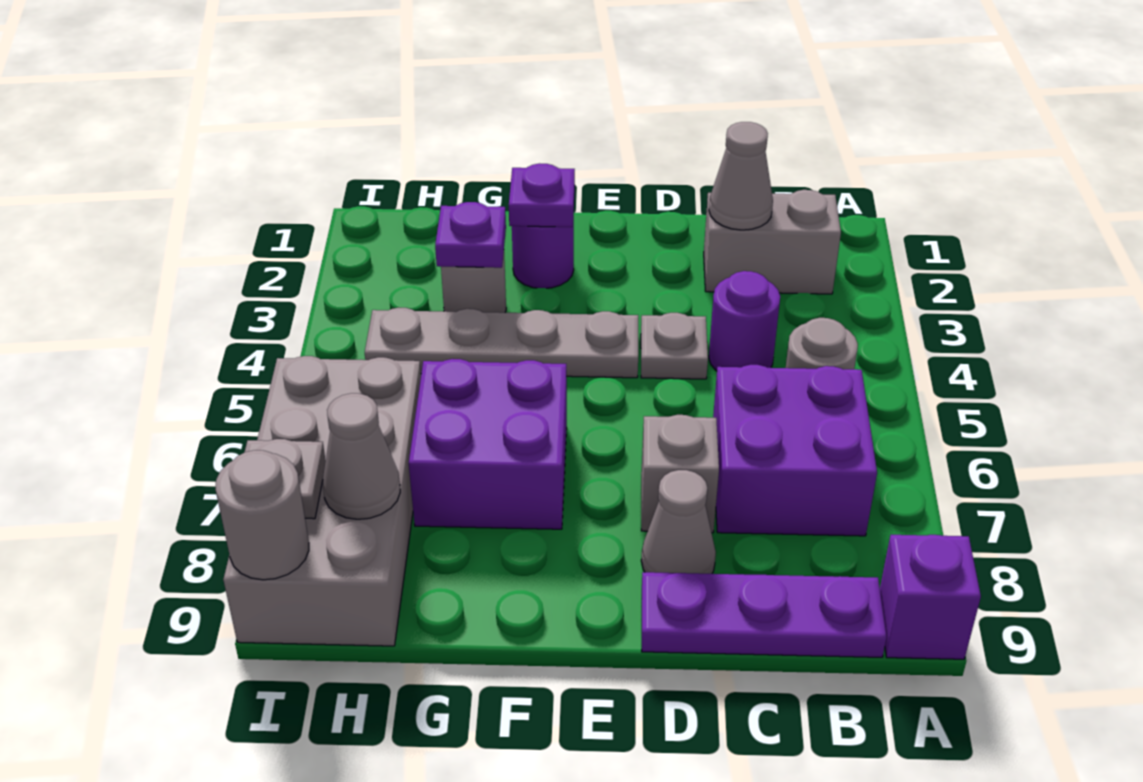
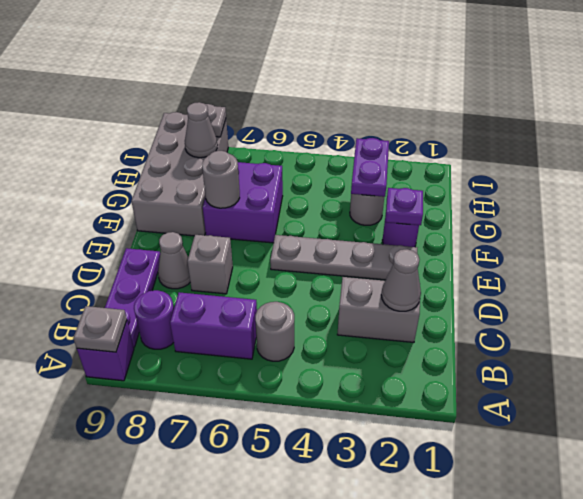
grey brick B2:C2 level 1 -> grey brick C2:C3 level 1
purple brick B6:C7 level 1 -> purple brick B6:B7 level 1
purple round brick C4 level 1 -> purple round brick B8 level 1
grey plate D4 level 1 -> grey plate A9 level 2
grey plate E4:H4 level 1 -> grey plate E2:E5 level 1
purple plate G3 level 2 -> purple plate G3:H3 level 2
grey brick H6:I9 level 1 -> grey brick F8:I9 level 1
grey round brick I9 level 2 -> grey round brick F7 level 2

